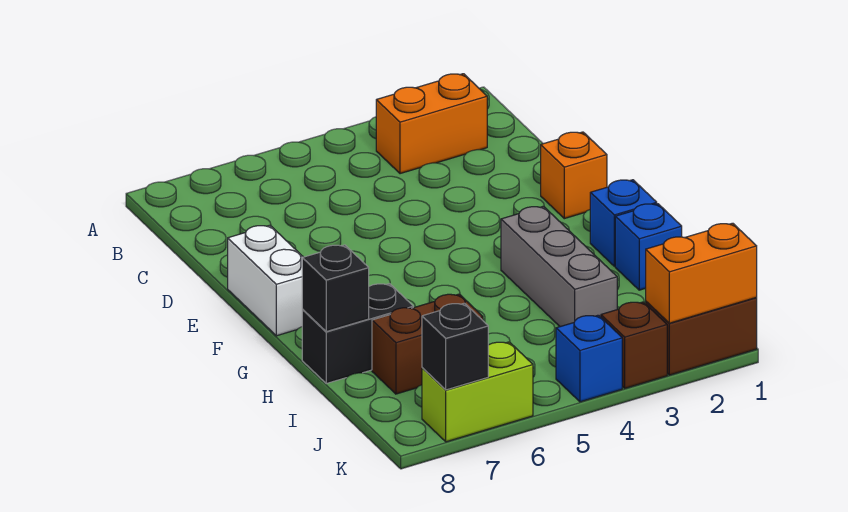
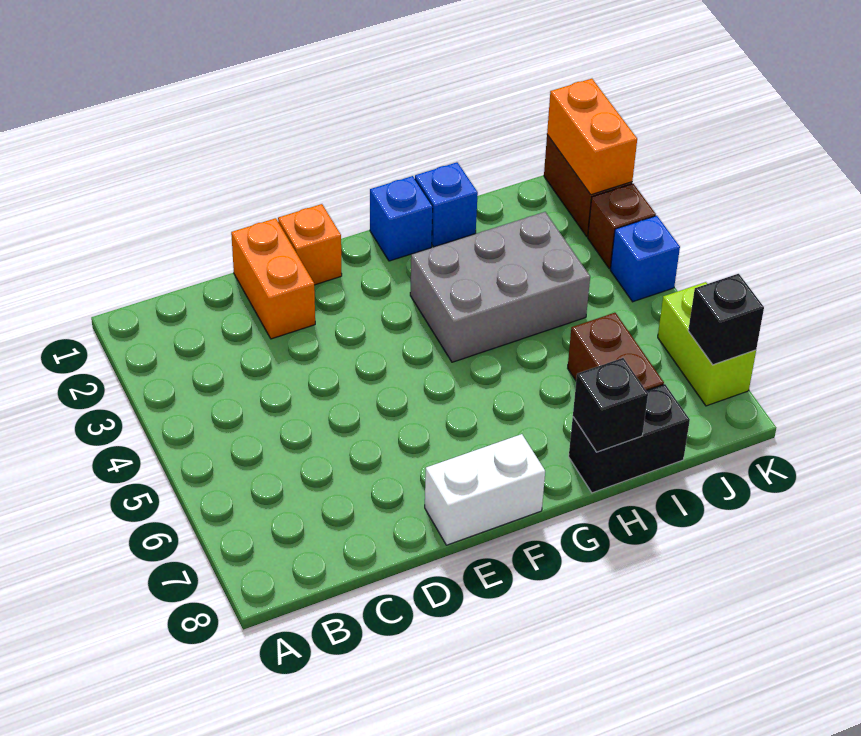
orange brick B2:B3 level 1 -> orange brick D1:D2 level 1
grey brick G3:I3 level 1 -> grey brick G3:I4 level 1
black brick H7:H8 level 1 -> black brick H8:I8 level 1

